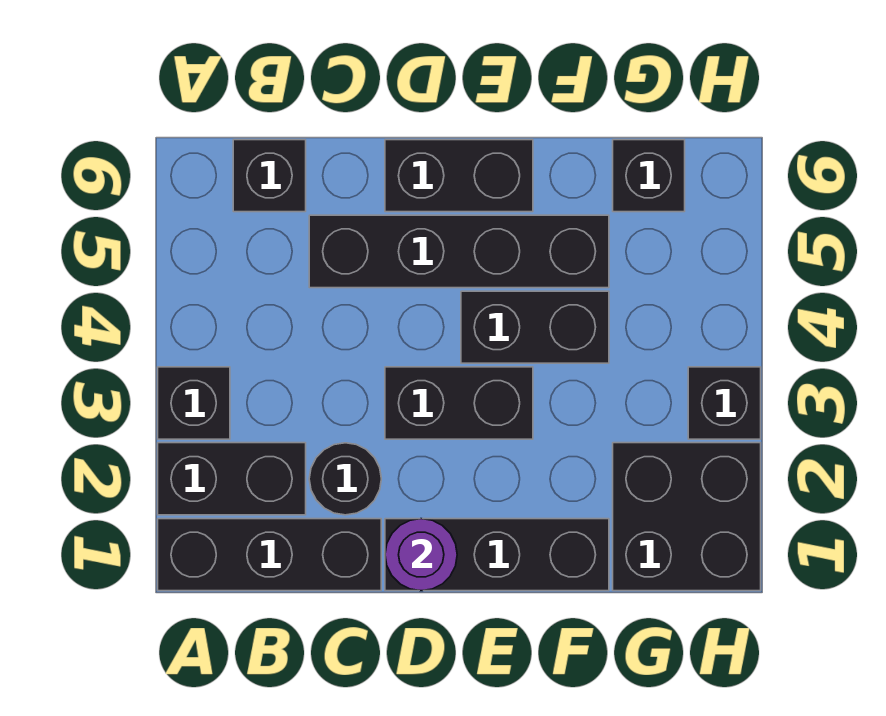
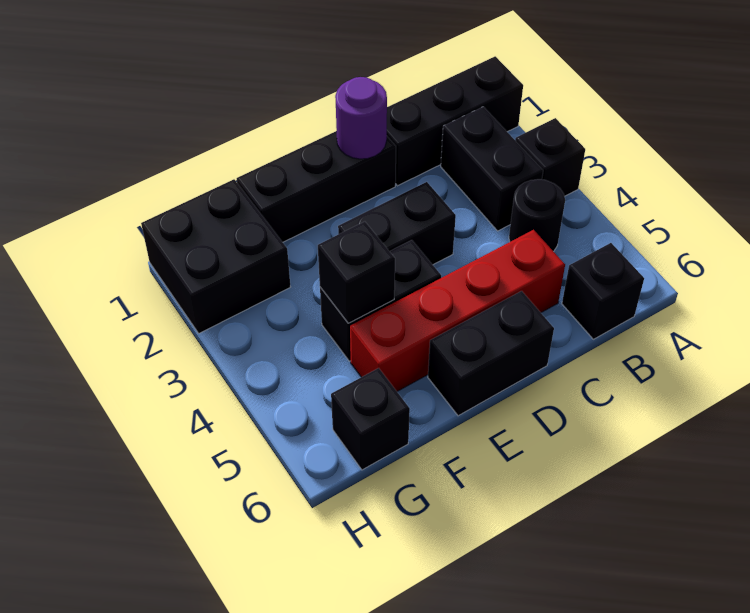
black brick A2:B2 level 1 -> black brick B2:B3 level 1
black round brick C2 level 1 -> black round brick B4 level 1
black brick C5:F5 level 1 -> red brick C5:F5 level 1
black brick H3 level 1 -> black brick F4 level 2

